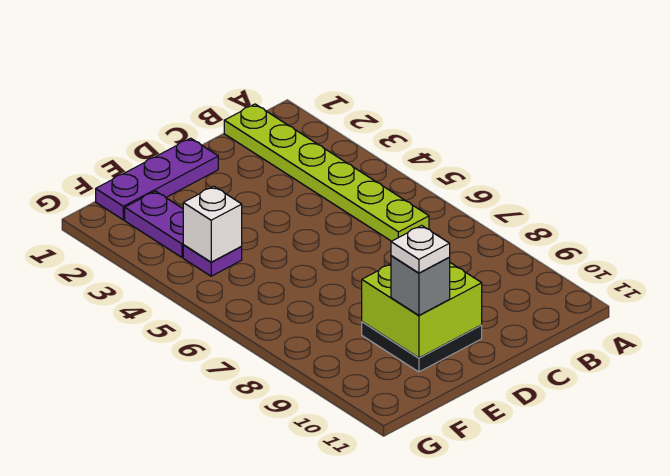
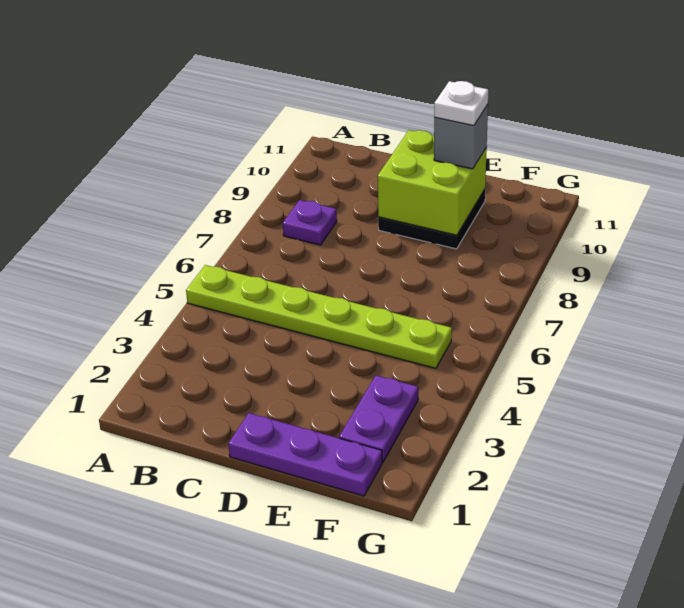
lime plate B1:B6 level 1 -> lime plate A5:F5 level 1
purple plate F4 level 1 -> purple plate B8 level 1
white brick F4 level 2 -> none

